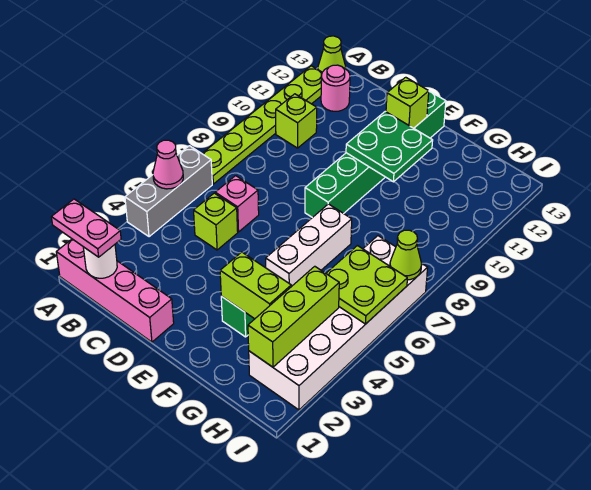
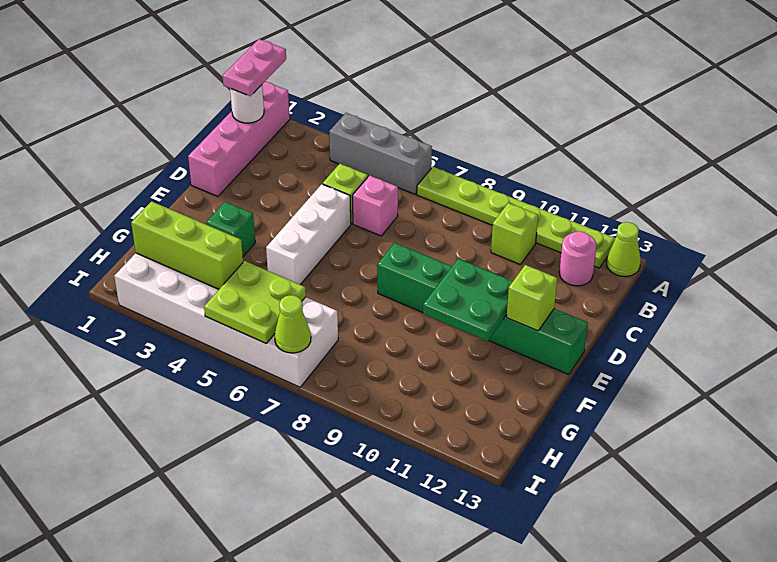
pink cone A5 level 2 -> none
lime brick F3:G3 level 2 -> none
white brick F5:F7 level 1 -> white brick D5:F5 level 1

